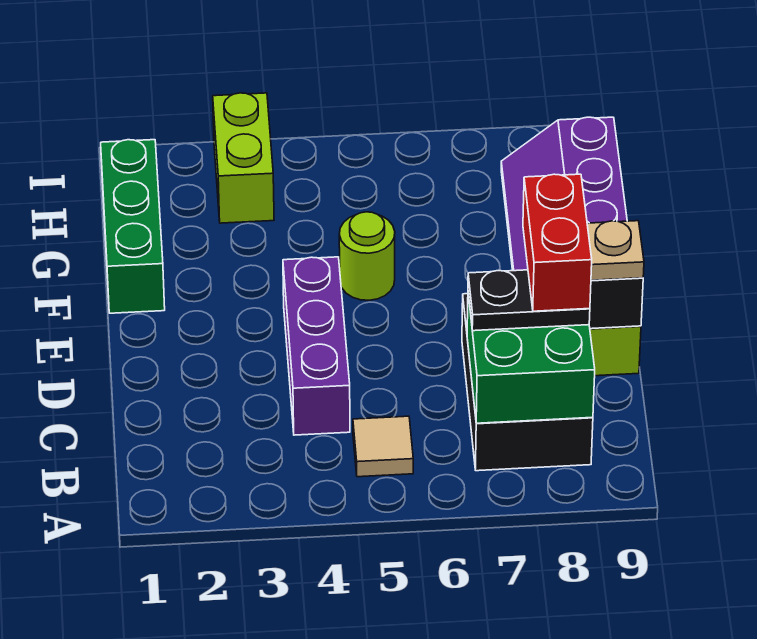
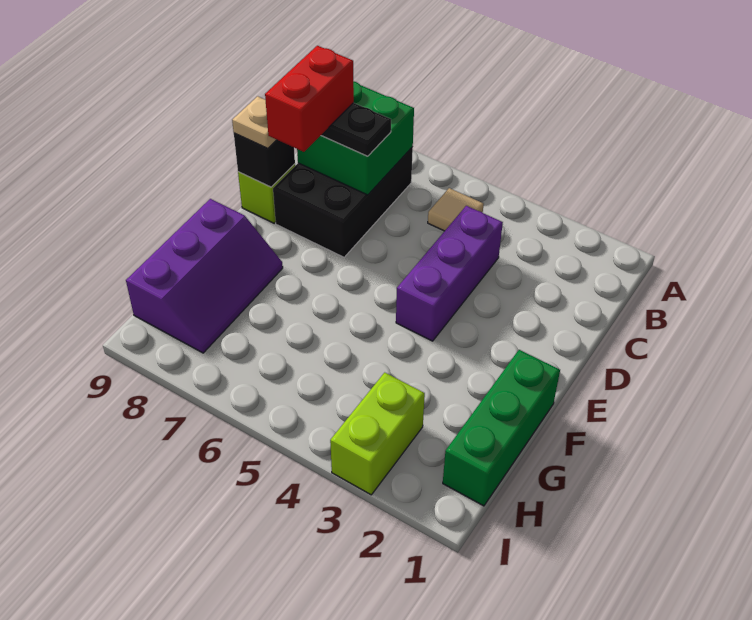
lime round brick F5 level 1 -> none

